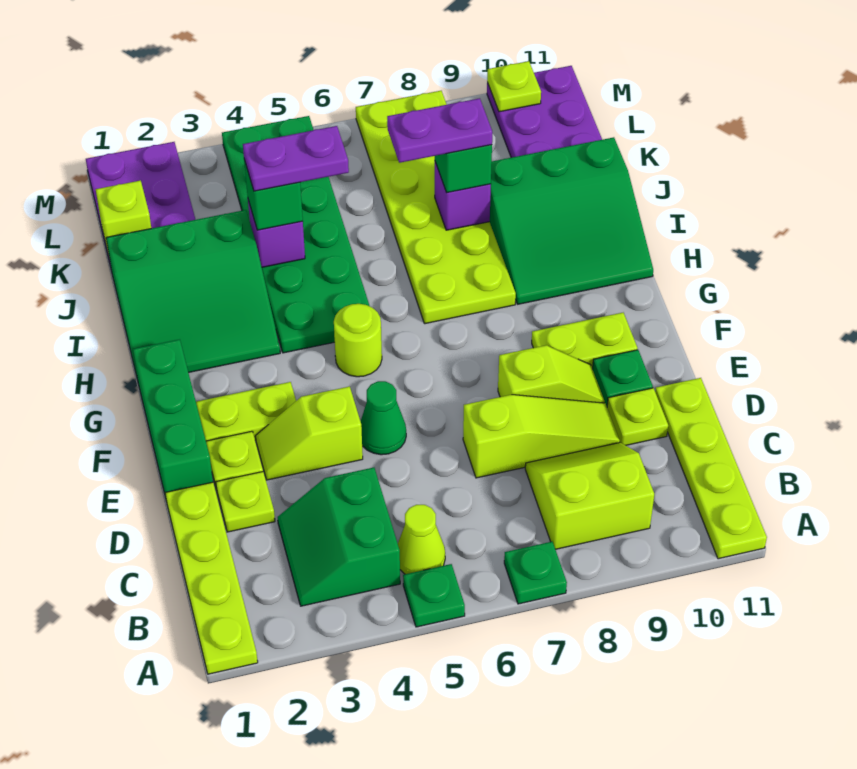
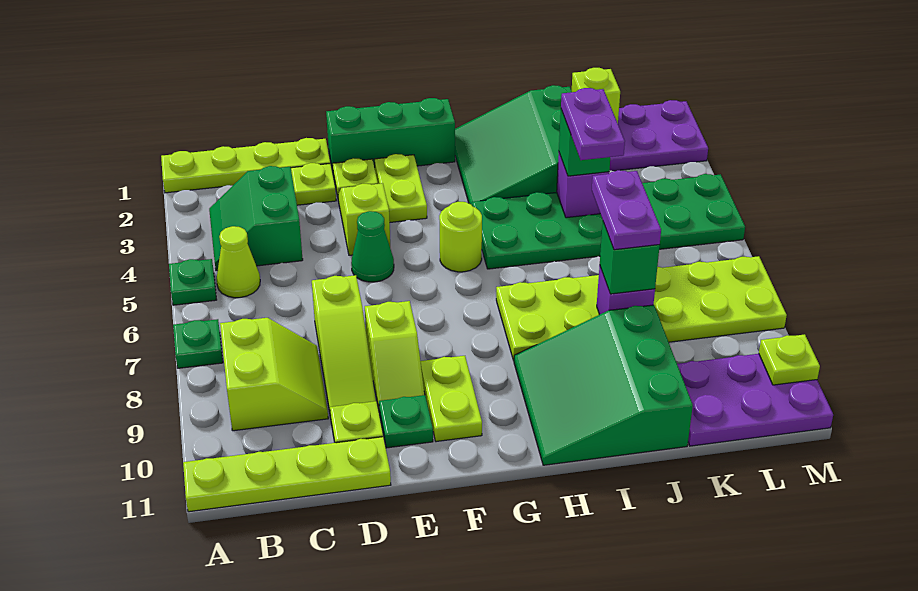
green slope B3:C4 level 1 top 4 -> green slope B3:C4 level 1 top C

